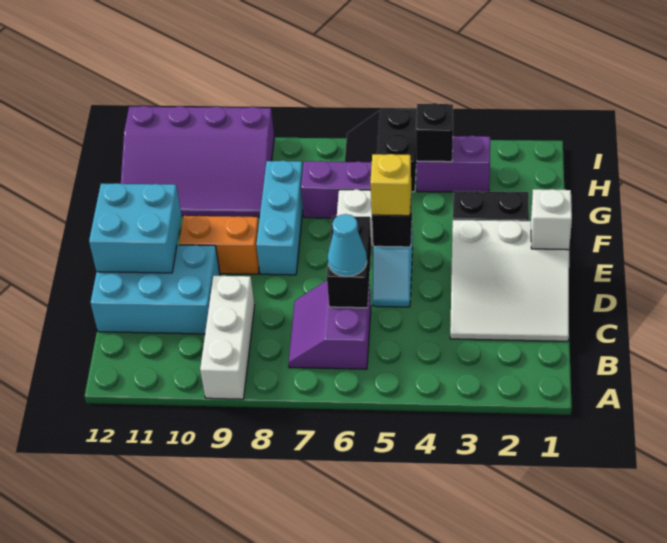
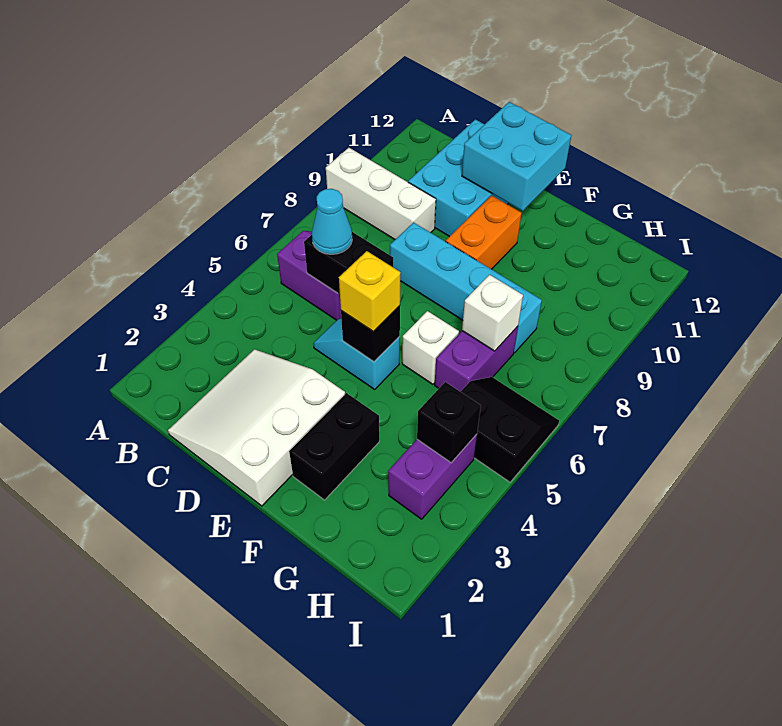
white brick E1 level 2 -> white brick G7 level 2
cyan brick E8:G8 level 1 -> cyan brick D8:G8 level 1
purple slope G9:I12 level 1 top I -> none

